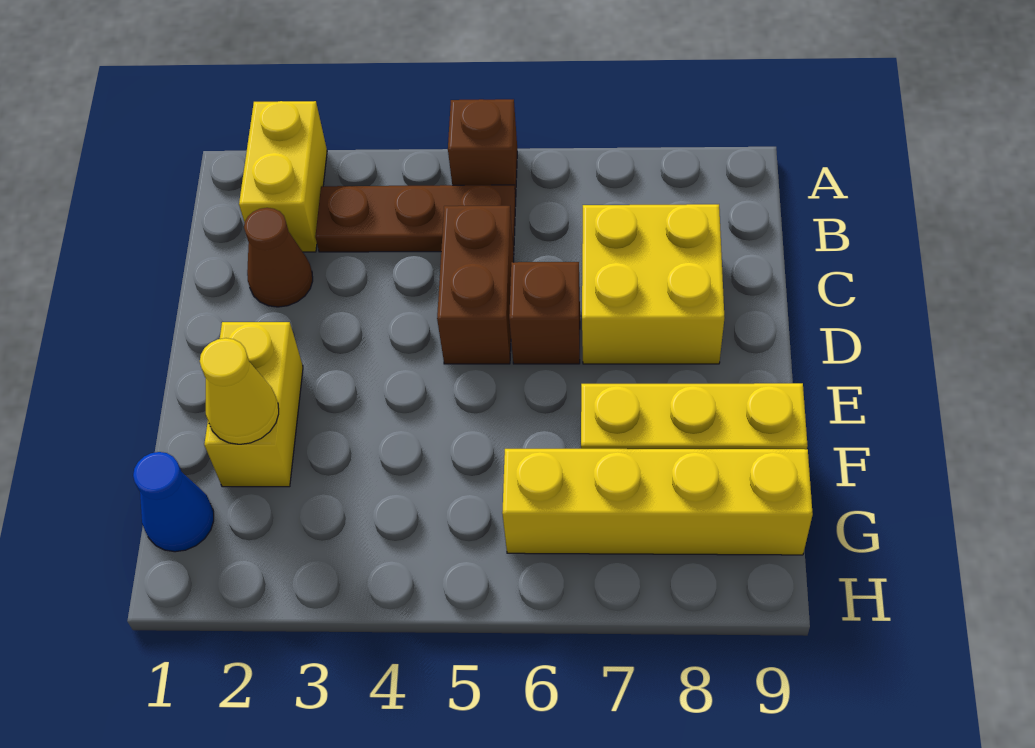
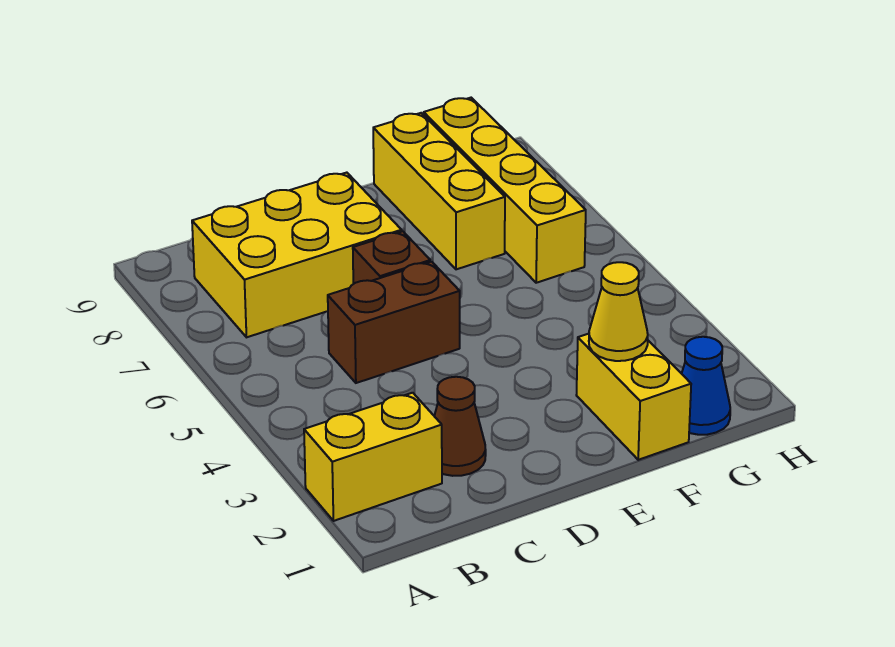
brown brick A5 level 1 -> none
brown plate B3:B5 level 1 -> none
yellow brick C7:D8 level 1 -> yellow brick B7:D8 level 1
yellow brick E2:F2 level 1 -> yellow brick F1:F2 level 1

